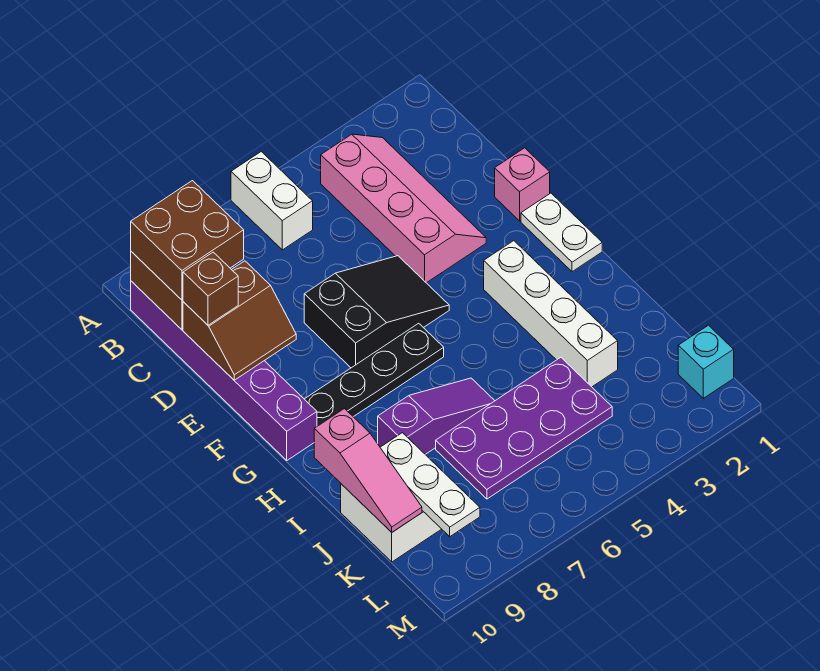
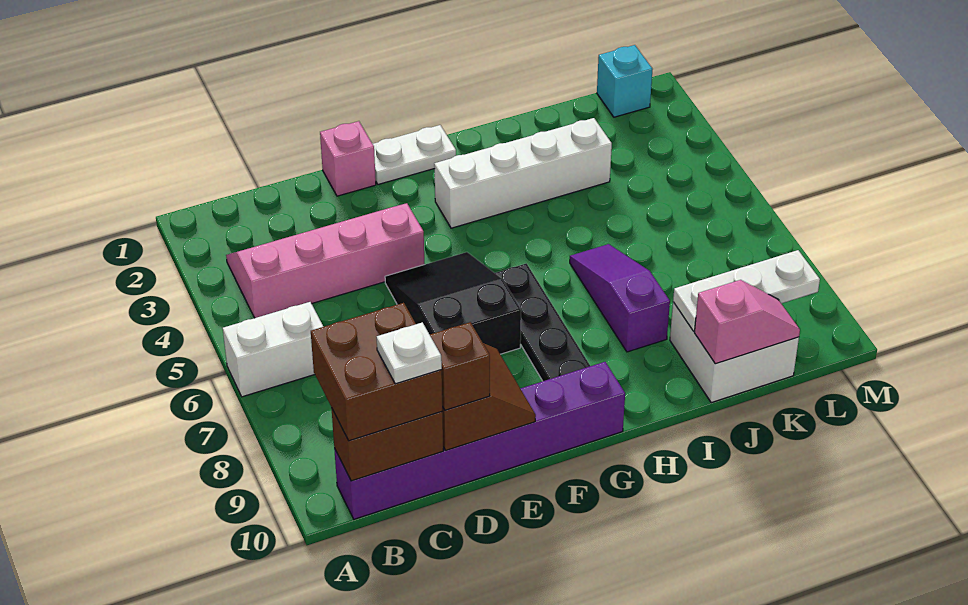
none -> white plate C10 level 4
pink slope I10:K10 level 2 top I -> pink slope J10:K10 level 2 top J
purple plate J4:K7 level 1 -> none

